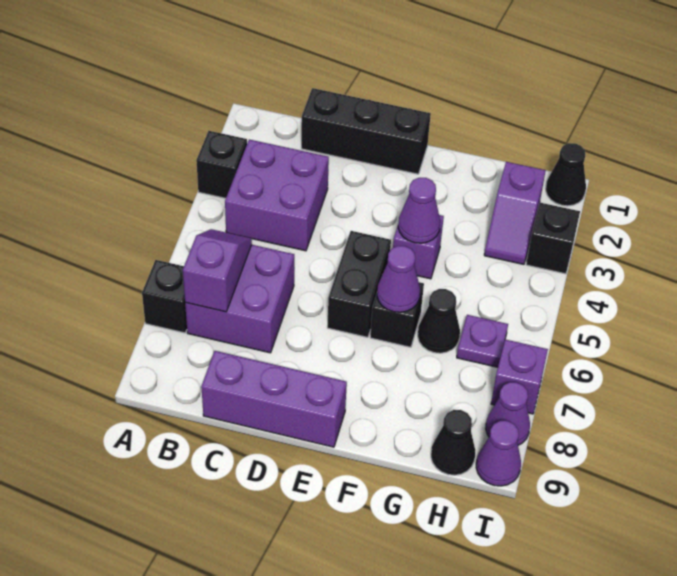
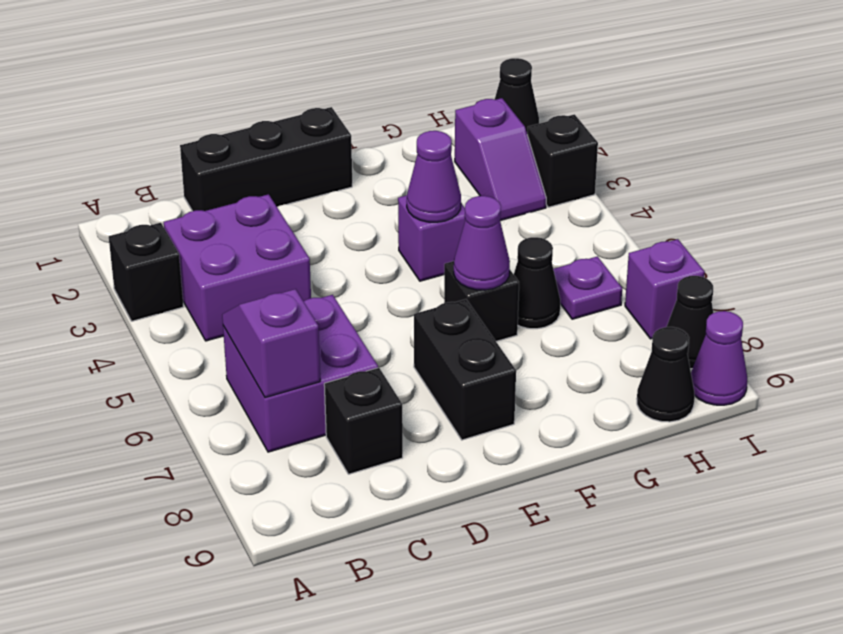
black brick A7 level 1 -> black brick C8 level 1
purple brick C9:E9 level 1 -> none
black brick E5:E6 level 1 -> black brick E7:E8 level 1
purple cone I8 level 1 -> black cone I8 level 1

